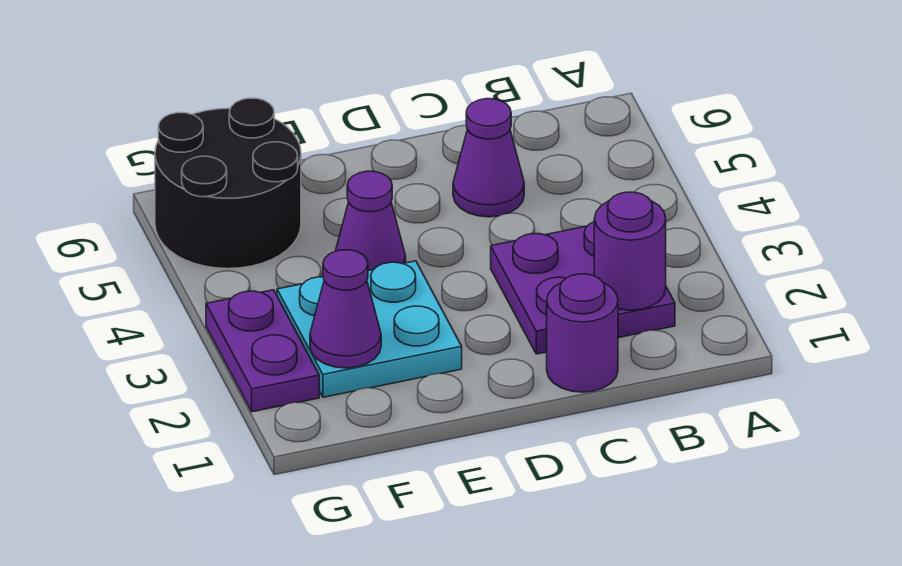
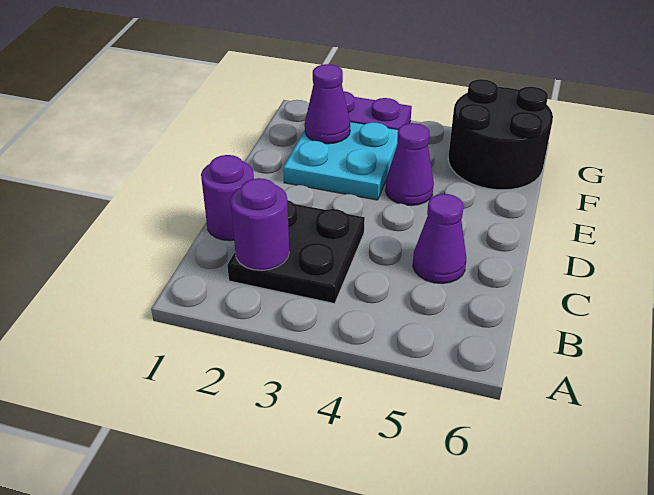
purple plate B2:C3 level 1 -> black plate B2:C3 level 1

